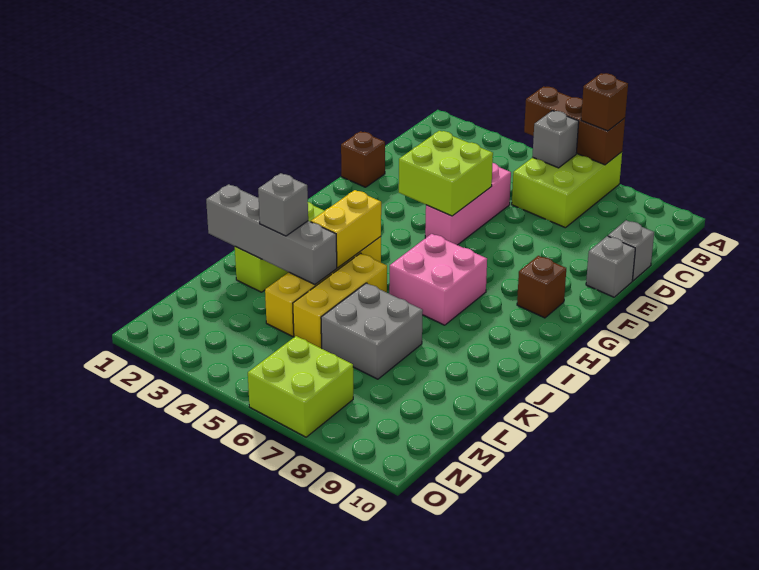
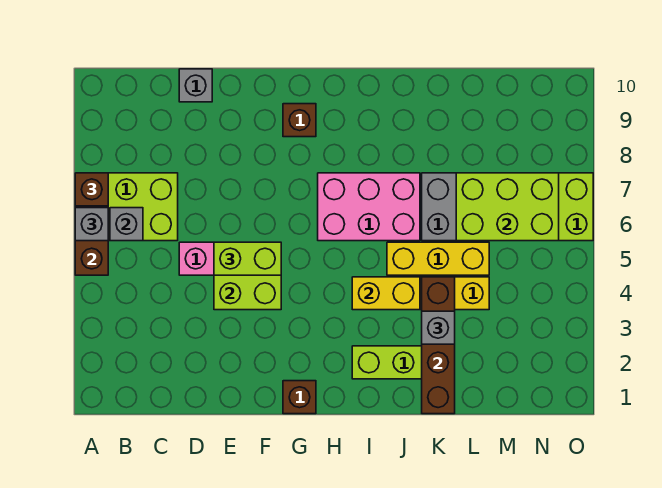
brown brick E1 level 1 -> brown brick G1 level 1
none -> lime brick E5:F5 level 3
grey brick E10 level 1 -> grey brick A6 level 3
pink brick H6:I7 level 1 -> pink brick H6:J7 level 1
grey brick K1:K4 level 2 -> brown brick K1:K4 level 2
none -> lime brick L6:N7 level 2

